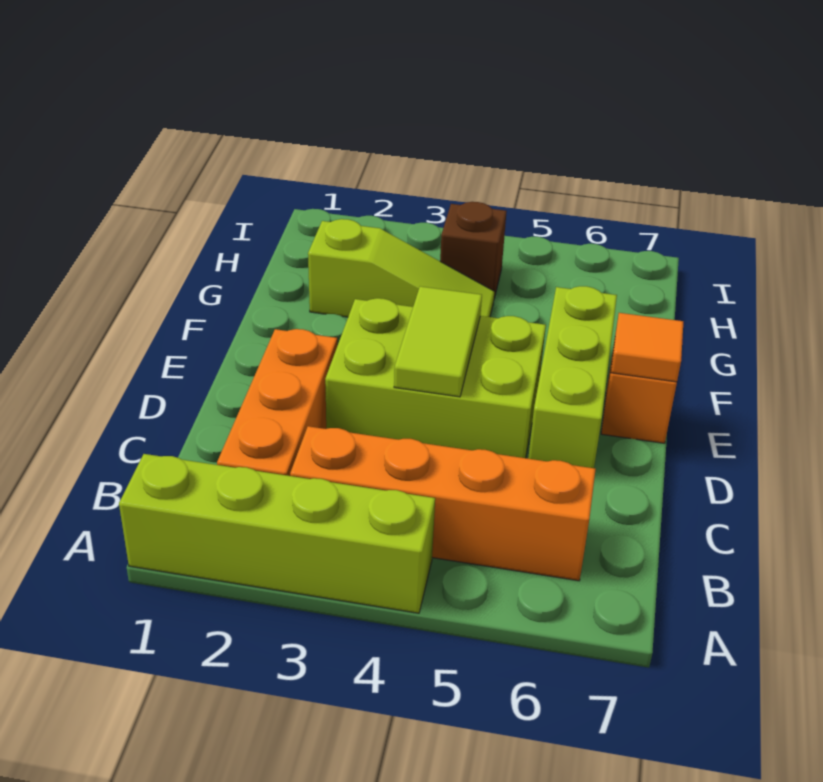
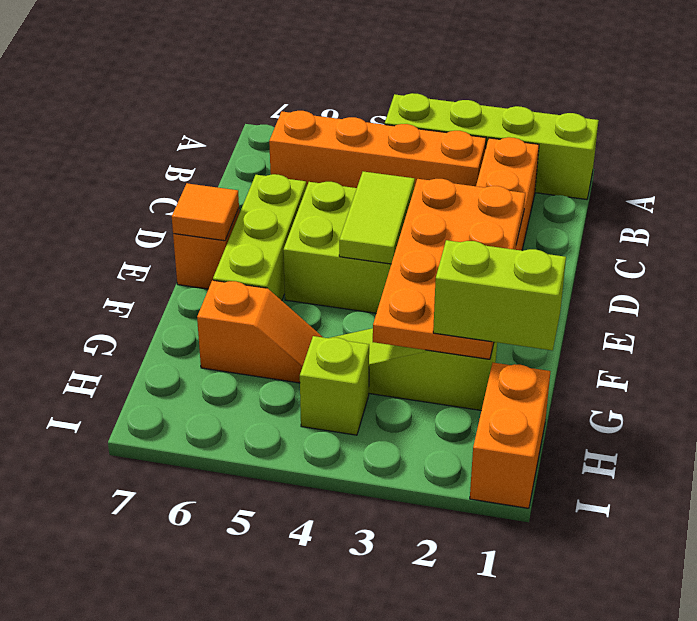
none -> orange plate D2:G3 level 2
none -> lime brick G1:G2 level 3
none -> orange slope G5:G6 level 1 top 6
none -> orange brick H1:I1 level 1
brown brick H4 level 1 -> lime brick H4 level 1

